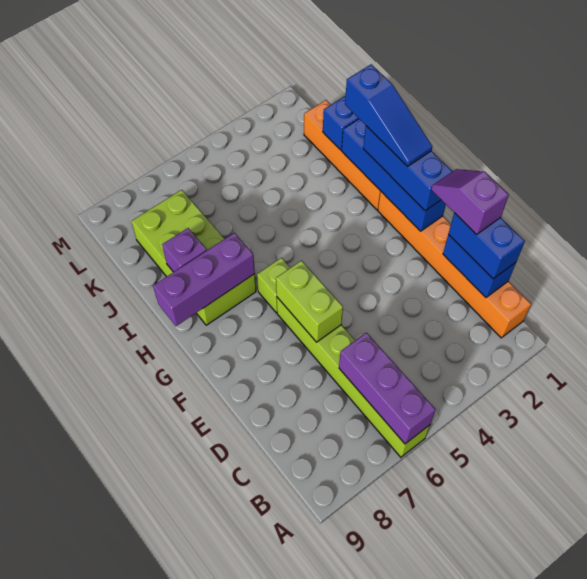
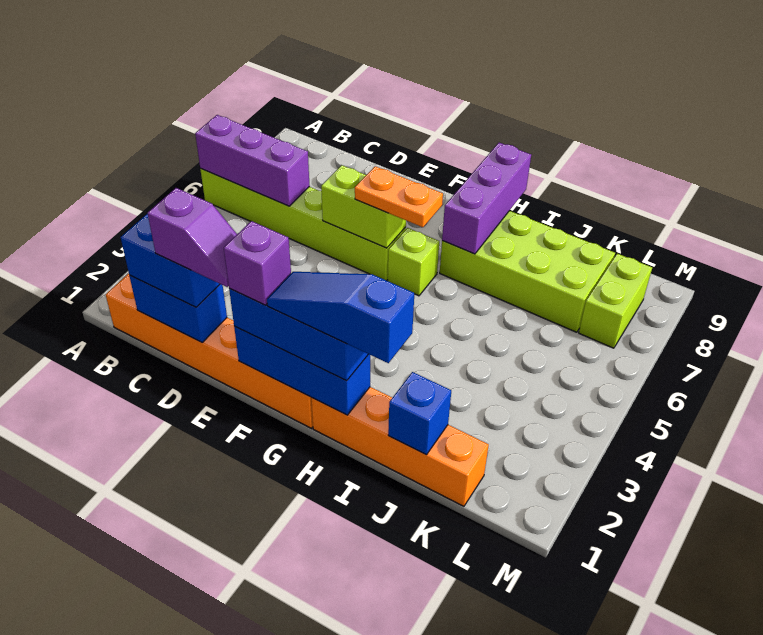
blue brick F1:I1 level 2 -> blue brick F1:H1 level 2
none -> orange plate F6:G6 level 3
purple brick I8 level 2 -> purple brick F1 level 4
none -> lime brick L7:L8 level 1

